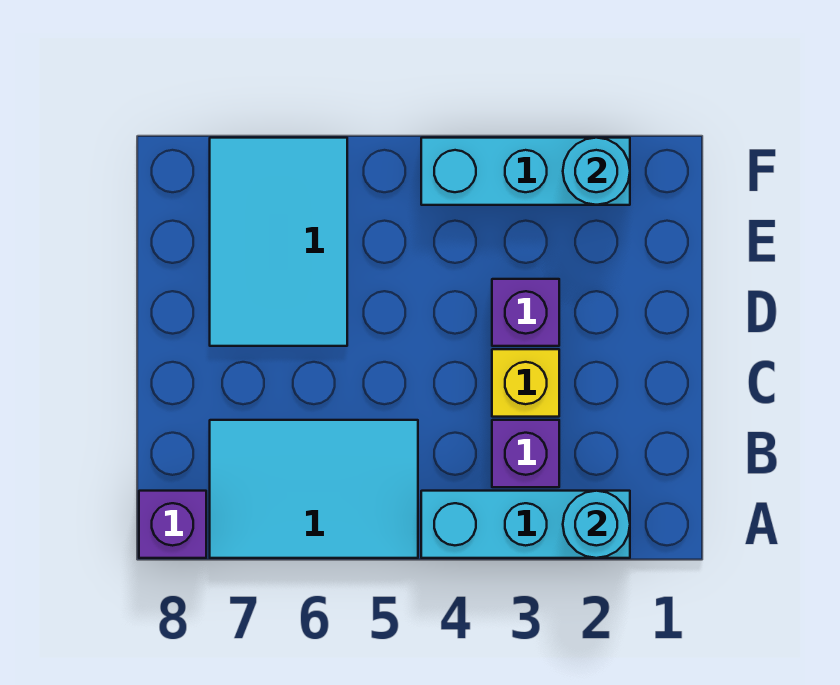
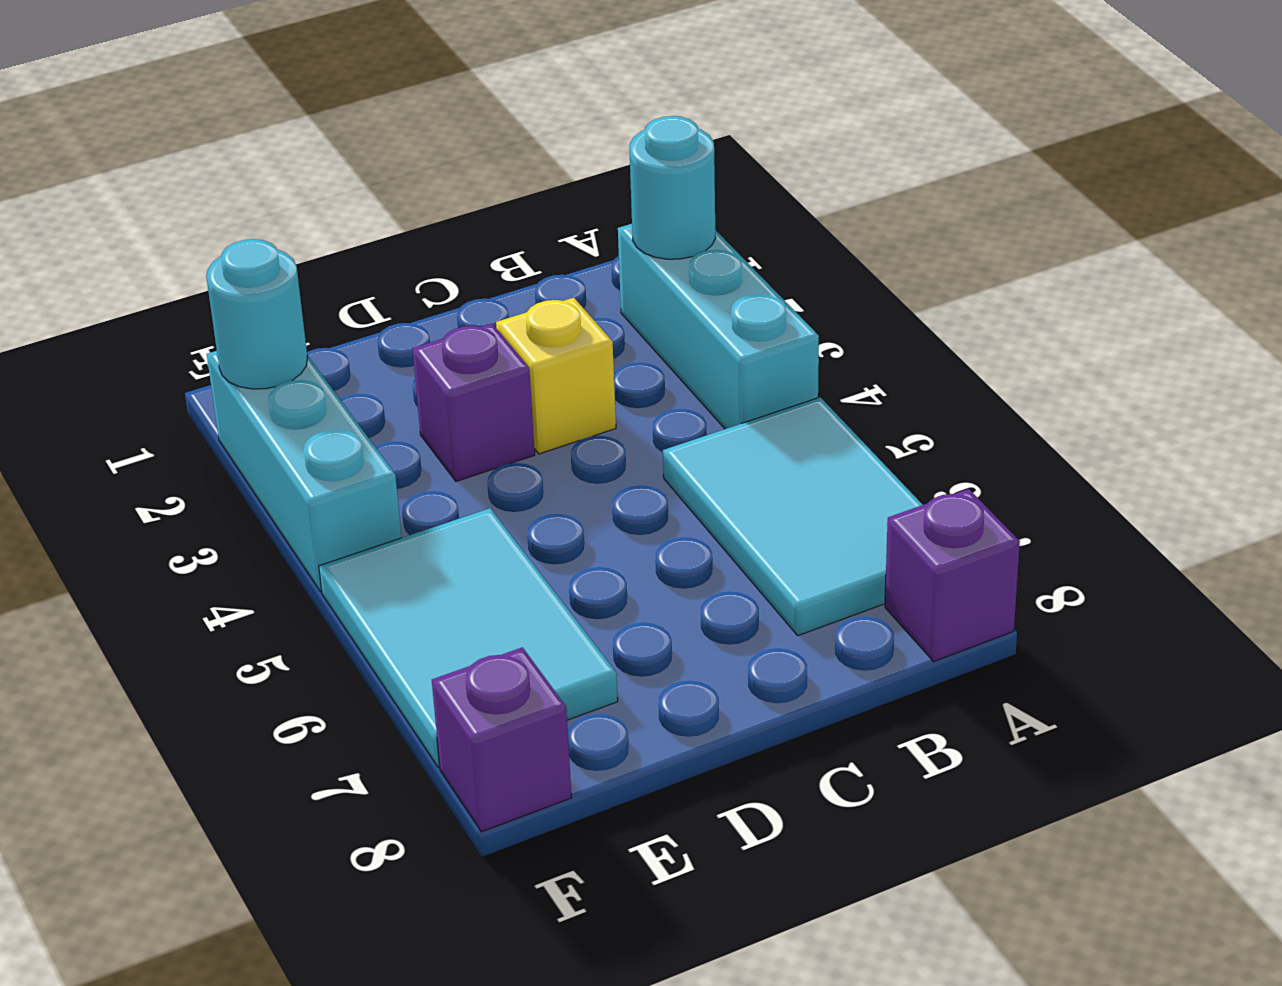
purple brick B3 level 1 -> purple brick F8 level 1
cyan tile D6:F7 level 1 -> cyan tile E5:F7 level 1

